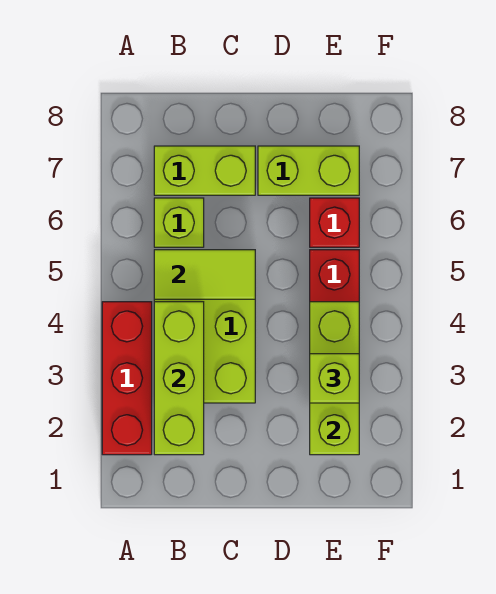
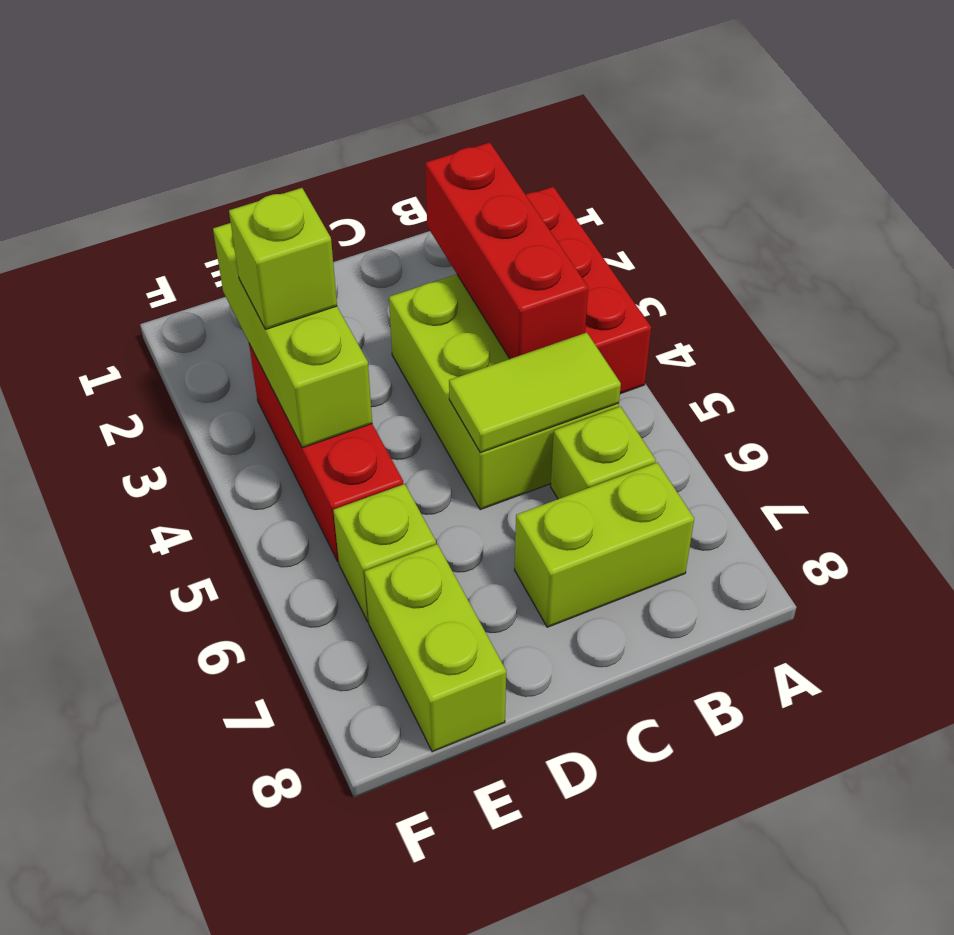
lime brick B2:B4 level 2 -> red brick B2:B4 level 2
lime brick D7:E7 level 1 -> lime brick E7:E8 level 1
red brick E6 level 1 -> lime brick E6 level 1

